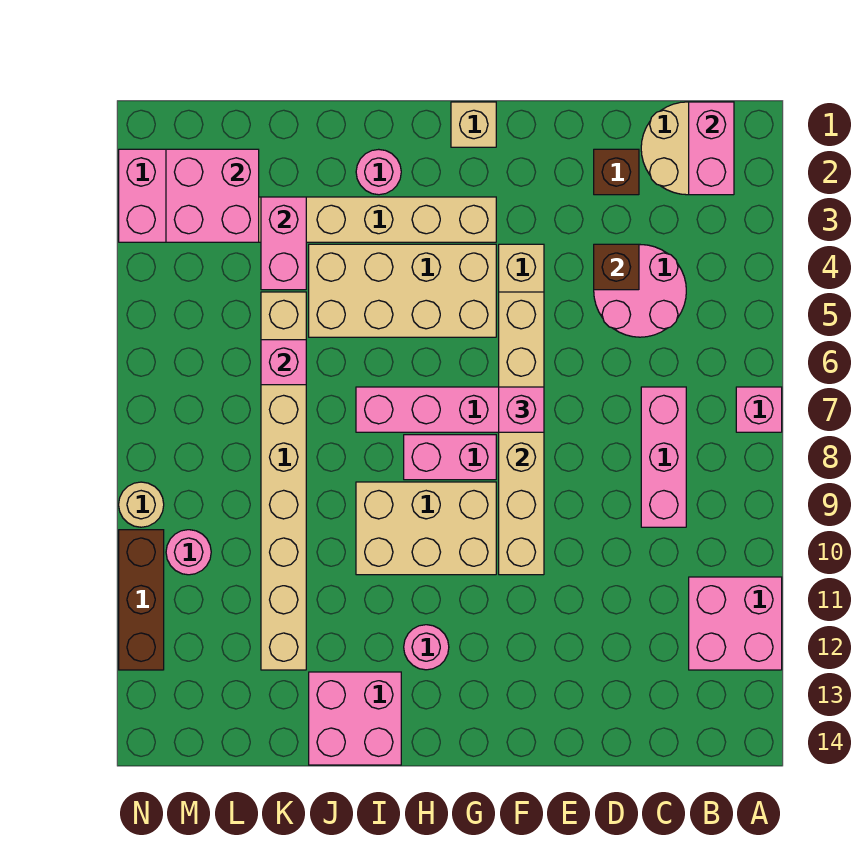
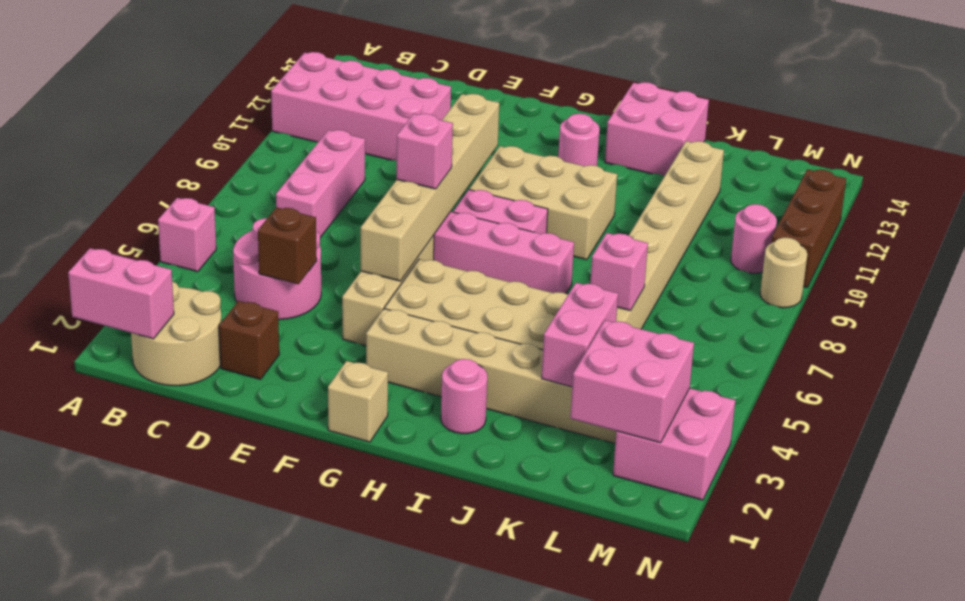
pink brick A7 level 1 -> pink brick A5 level 1
pink brick A11:B12 level 1 -> pink brick A11:D12 level 1
pink brick B1:B2 level 2 -> pink brick A1:B1 level 2

